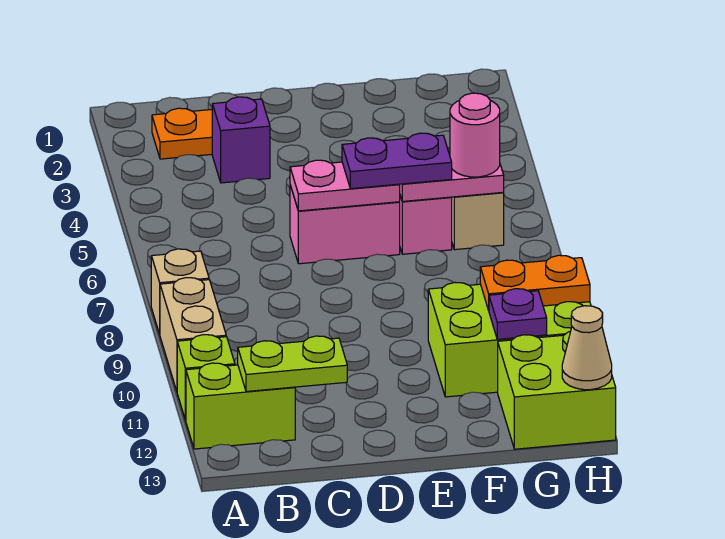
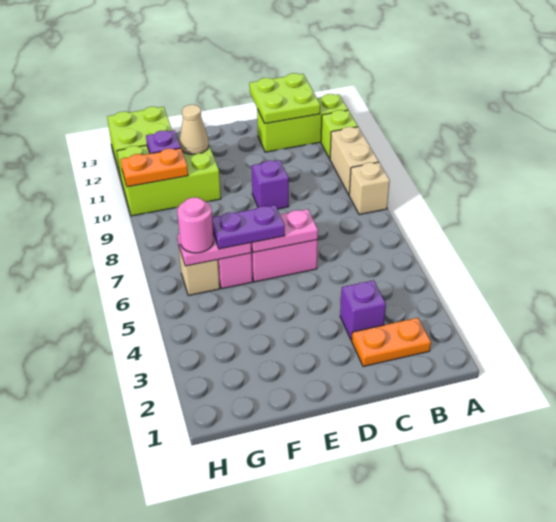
lime brick A12:B12 level 1 -> lime brick A12:C12 level 1
lime plate B12:C12 level 2 -> lime plate B12:C13 level 2
none -> purple brick D9 level 1
tan cone H13 level 2 -> tan cone F11 level 2

